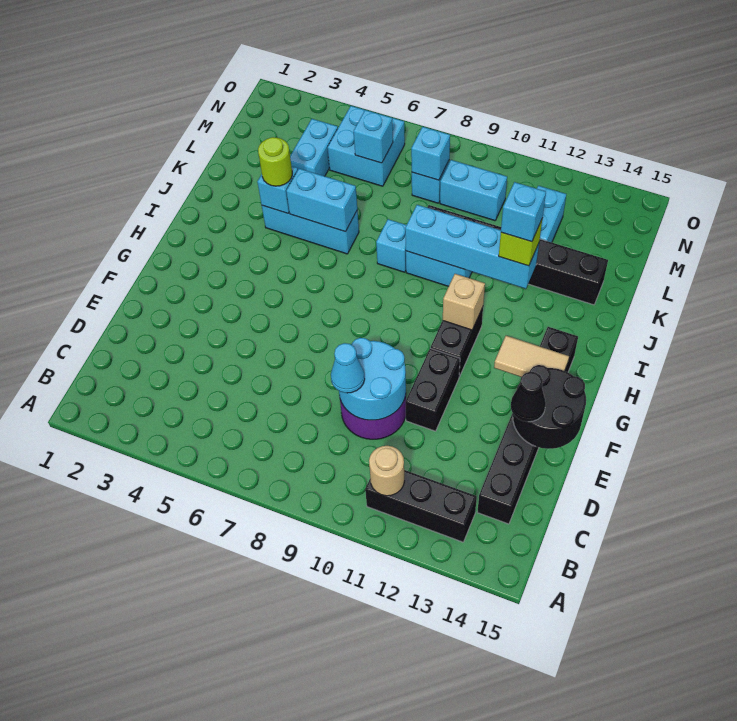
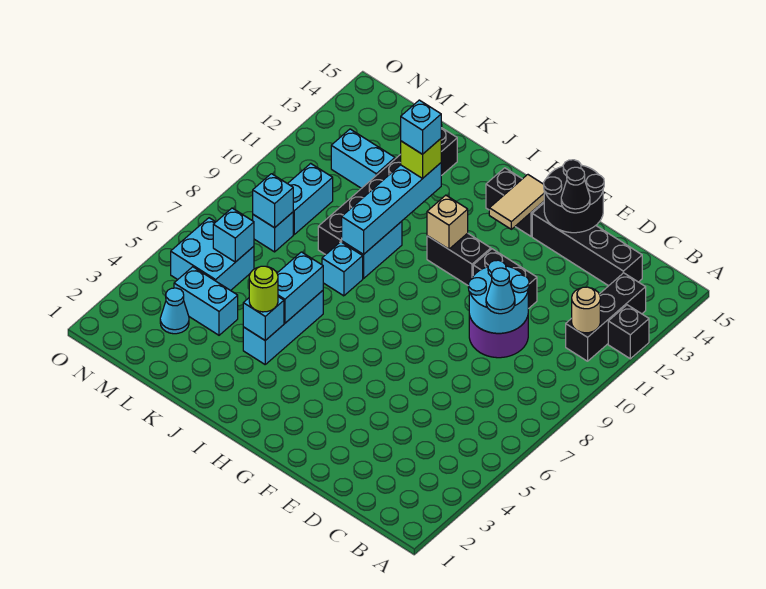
none -> black brick A12 level 1
none -> cyan cone M3 level 1

